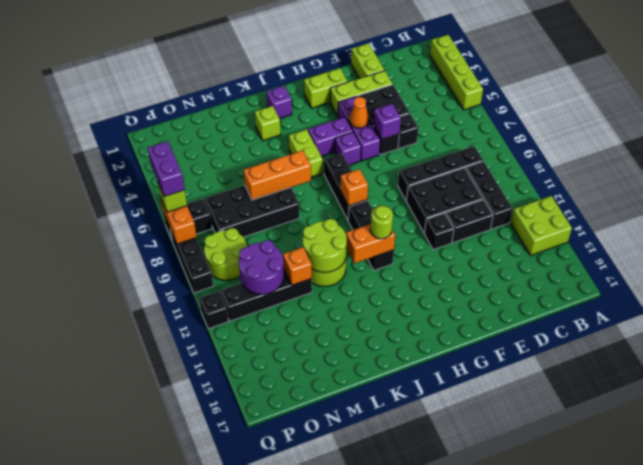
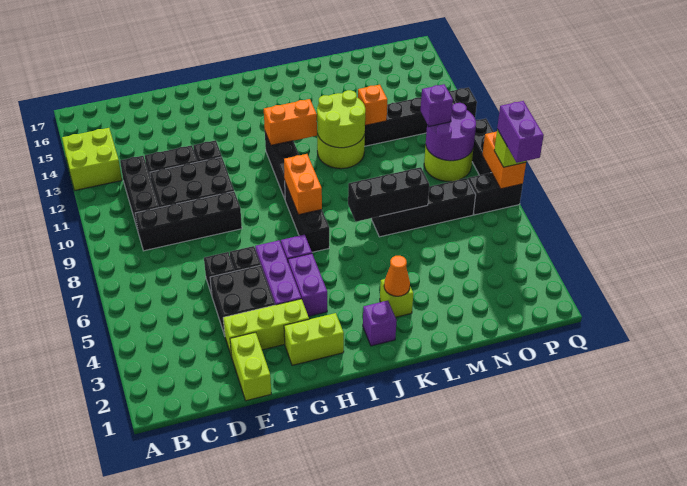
lime brick A2:A5 level 1 -> none
purple brick F6 level 2 -> purple brick O10 level 3
orange cone G5 level 2 -> orange cone K3 level 2
purple brick H5:I5 level 1 -> purple brick H4:H5 level 1
orange brick I9 level 2 -> orange brick I8:I9 level 2
lime round brick I12 level 3 -> none
lime brick J5:J6 level 1 -> none
orange brick K7:M7 level 2 -> black brick K7:M7 level 2
black brick L7:O8 level 1 -> black brick L7:O7 level 1
purple round brick N11:O12 level 2 -> purple round brick O9:P10 level 2

